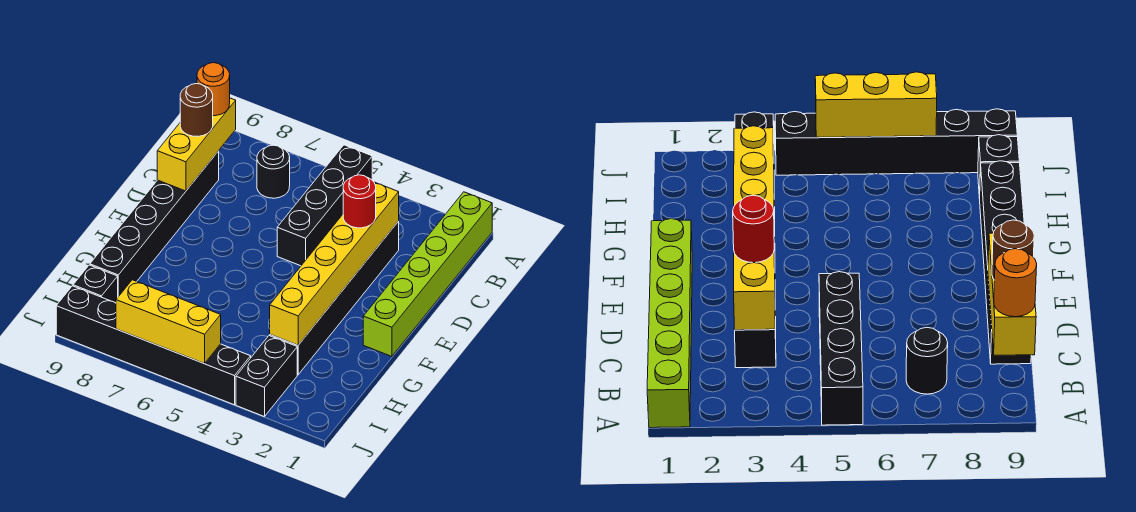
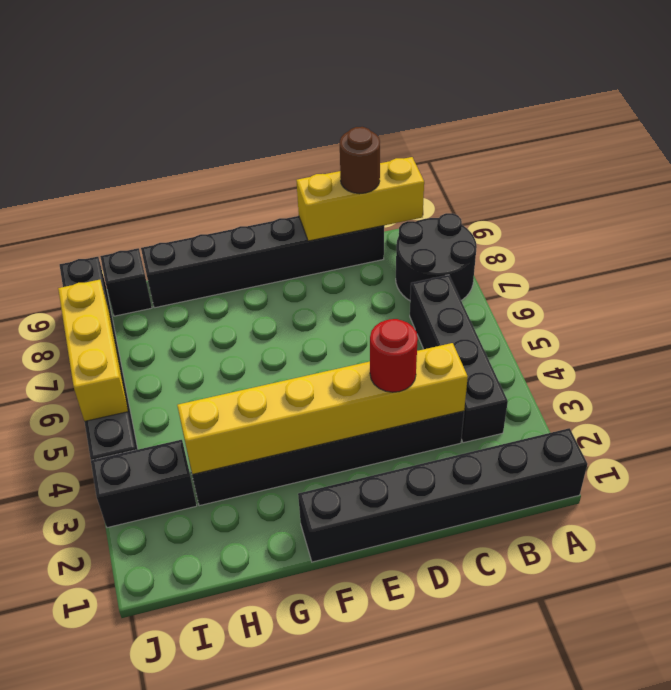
lime brick A1:F1 level 1 -> black brick A1:F1 level 1
black brick A5:D5 level 1 -> black brick B3:B6 level 1
black round brick B7 level 1 -> black round brick A7:B8 level 1
orange round brick B9 level 3 -> none

